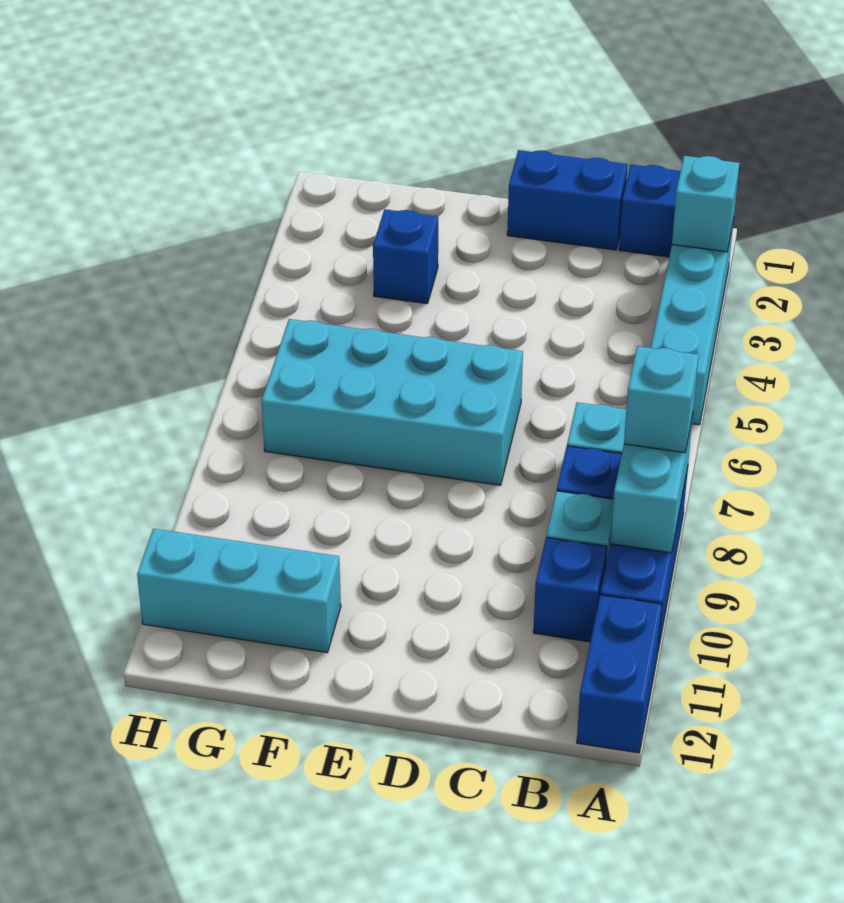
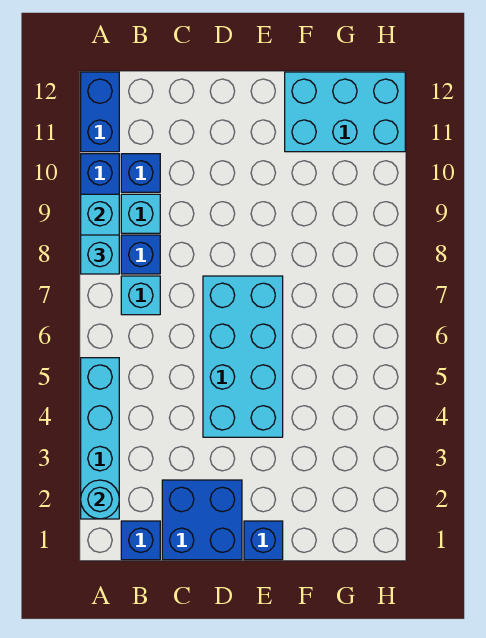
cyan brick A2 level 2 -> cyan round brick A2 level 2
blue brick C1:D1 level 1 -> blue brick C1:D2 level 1
cyan brick D6:G7 level 1 -> cyan brick D4:E7 level 1
blue brick F3 level 1 -> blue brick E1 level 1
cyan brick F11:H11 level 1 -> cyan brick F11:H12 level 1

